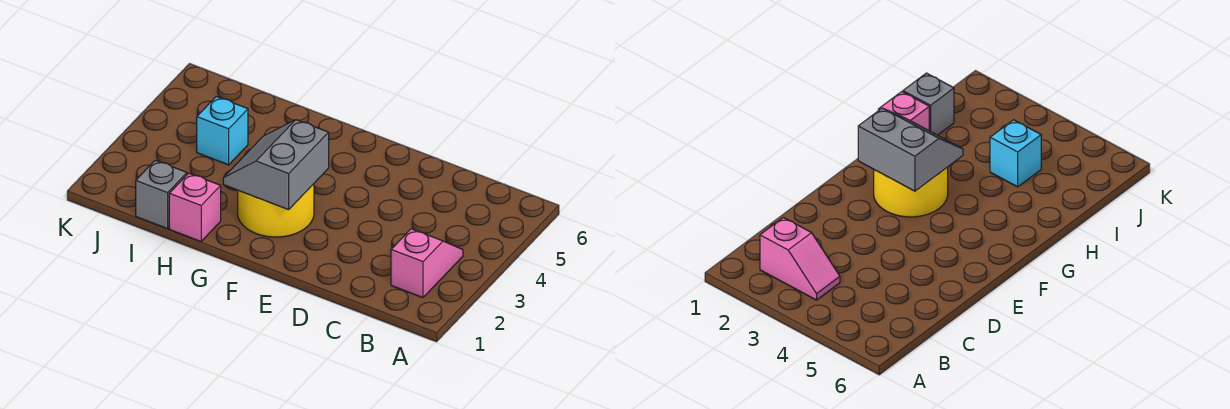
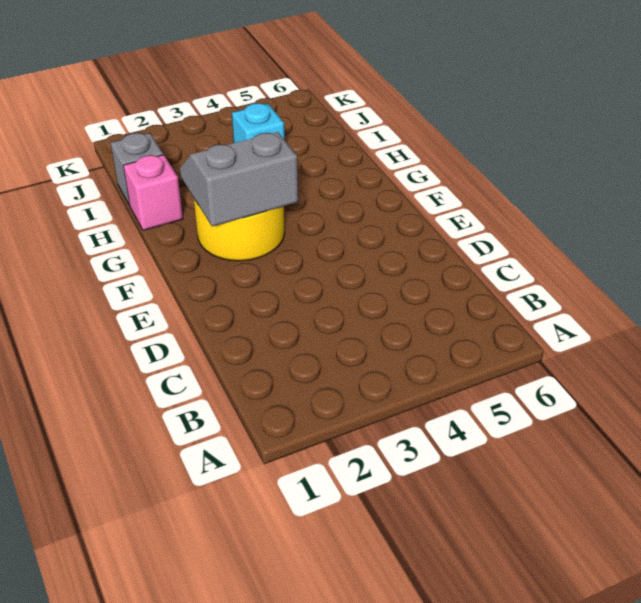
pink slope B2:B3 level 1 top 2 -> none

